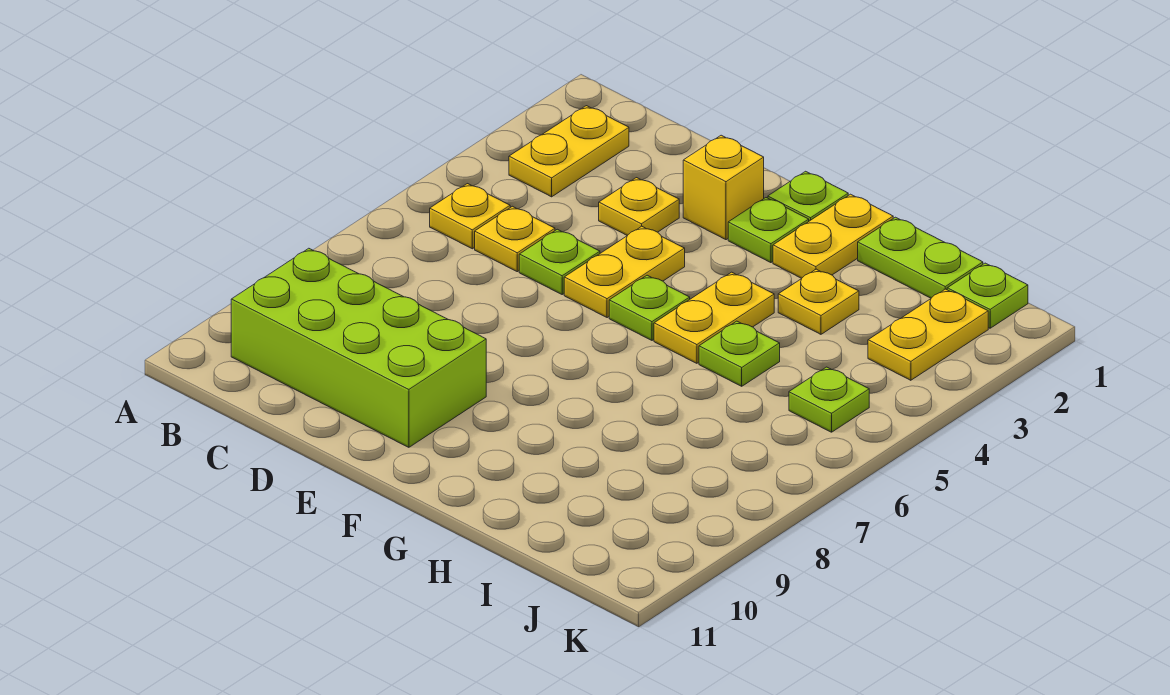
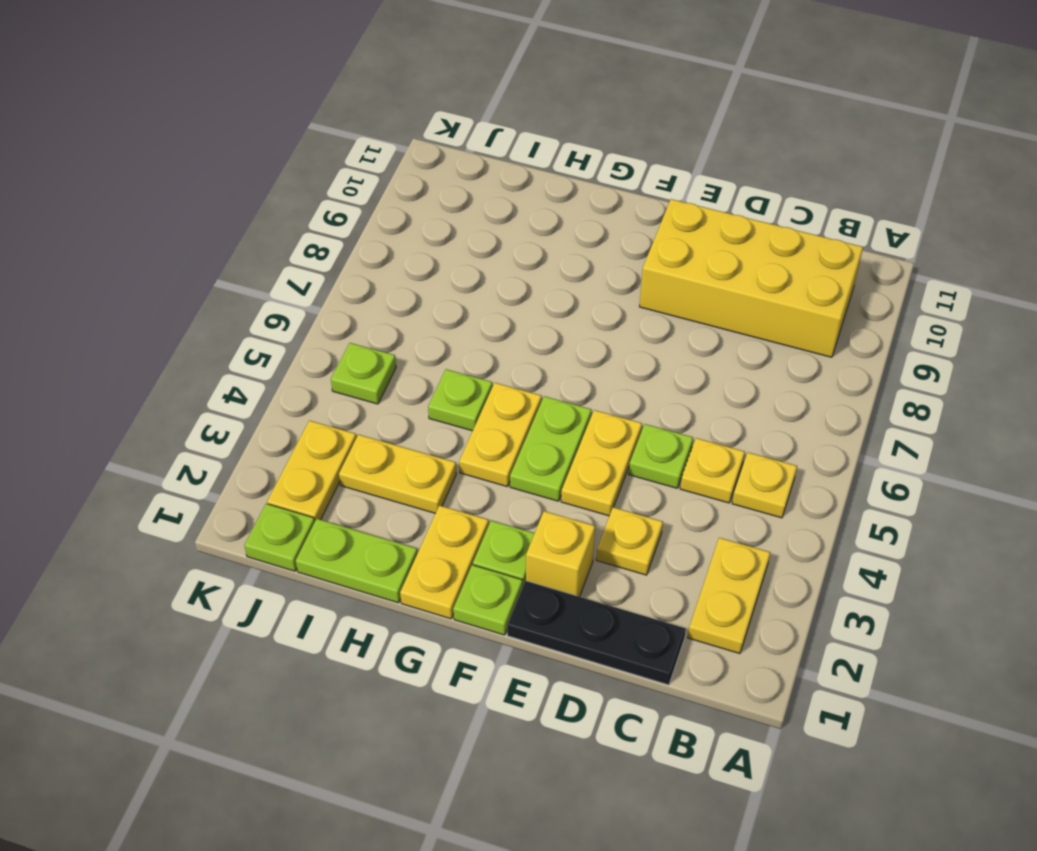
lime brick B9:E10 level 1 -> yellow brick B9:E10 level 1
none -> black plate C1:E1 level 1
lime plate F5 level 1 -> lime plate F4:F5 level 1
yellow plate H3 level 1 -> yellow plate H3:I3 level 1

